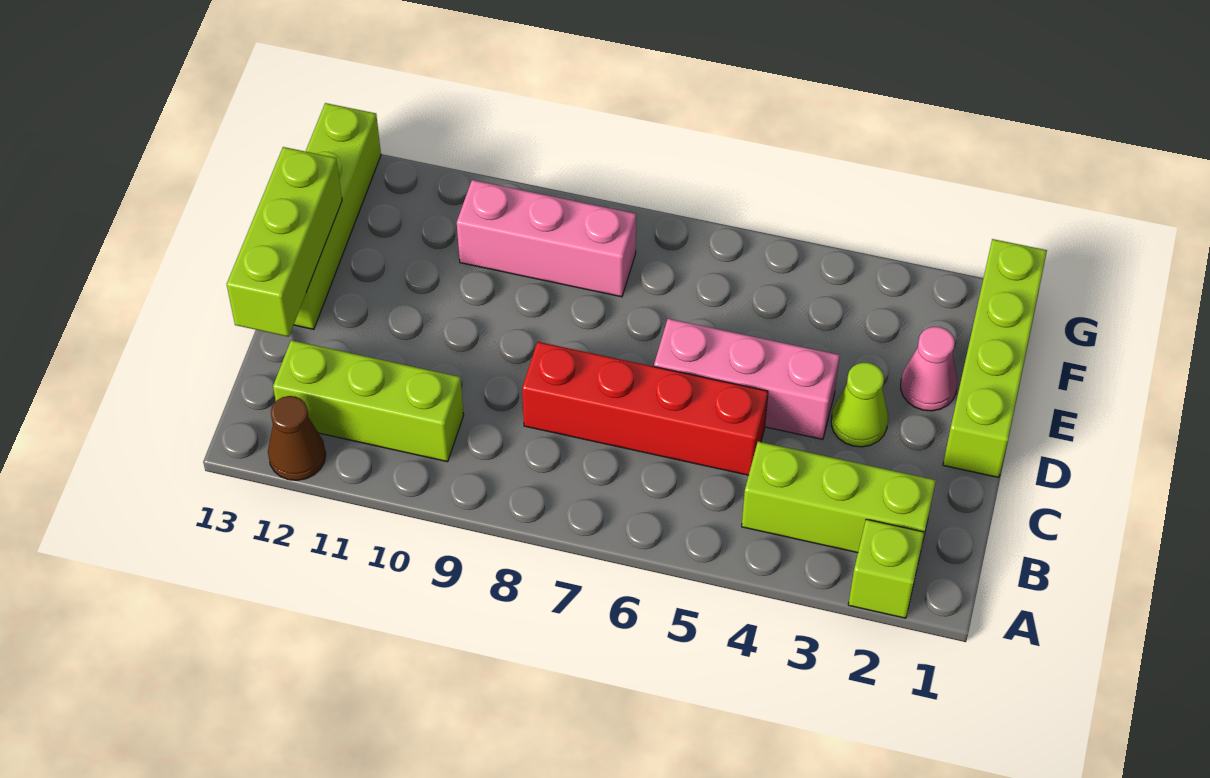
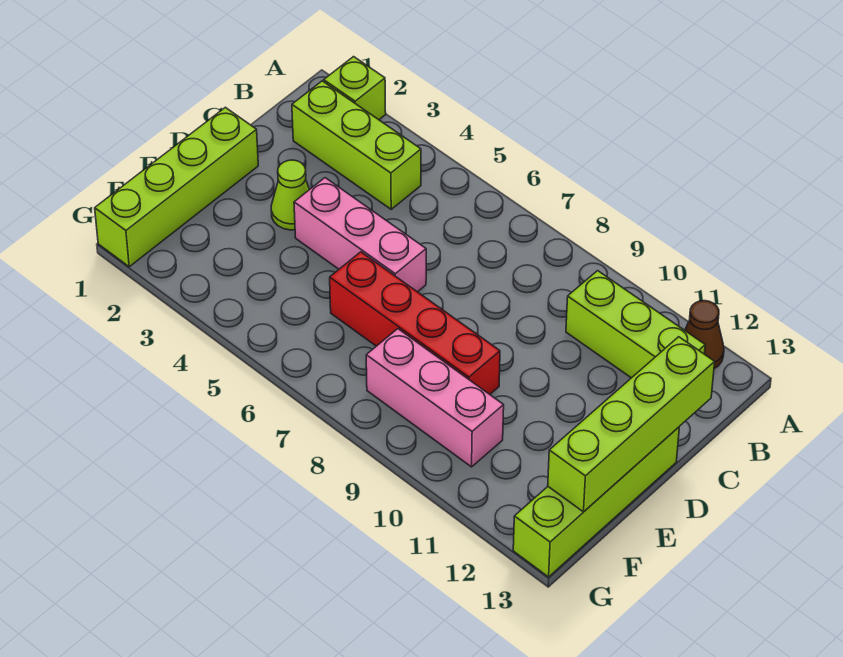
red brick C5:C8 level 1 -> red brick E6:E9 level 1
lime brick C13:E13 level 2 -> lime brick C13:F13 level 2
pink cone E2 level 1 -> none

